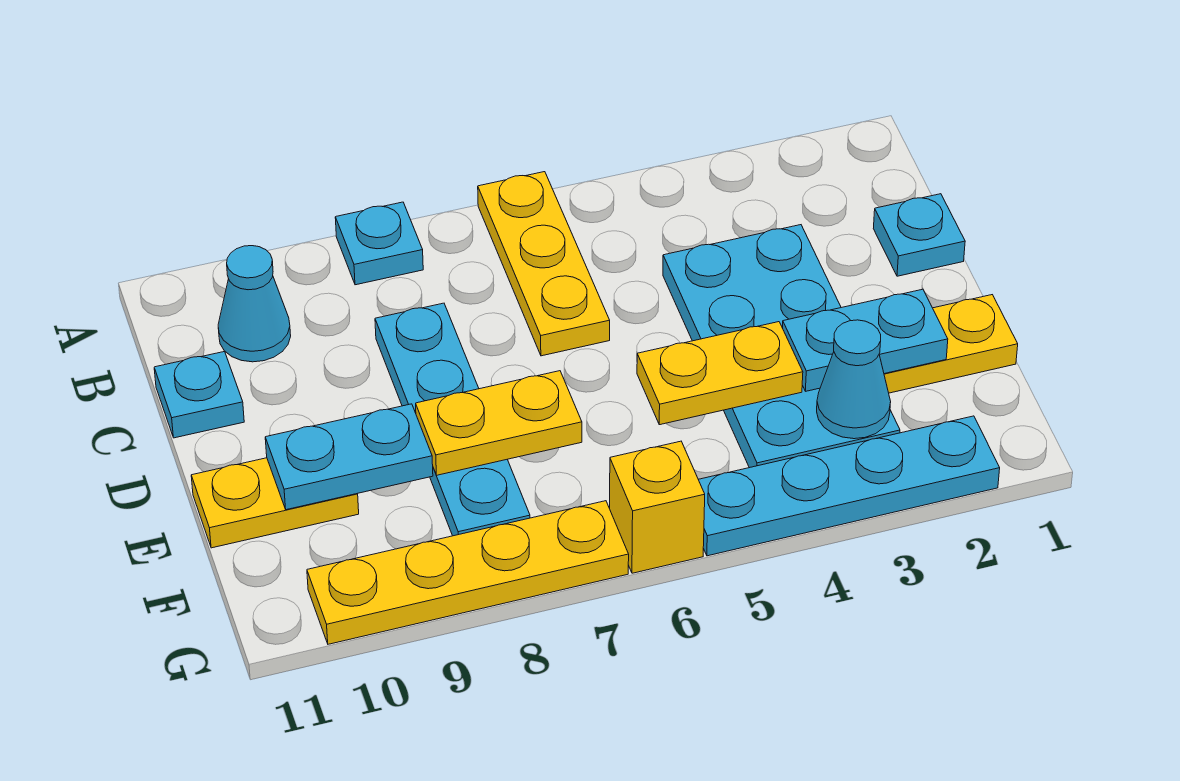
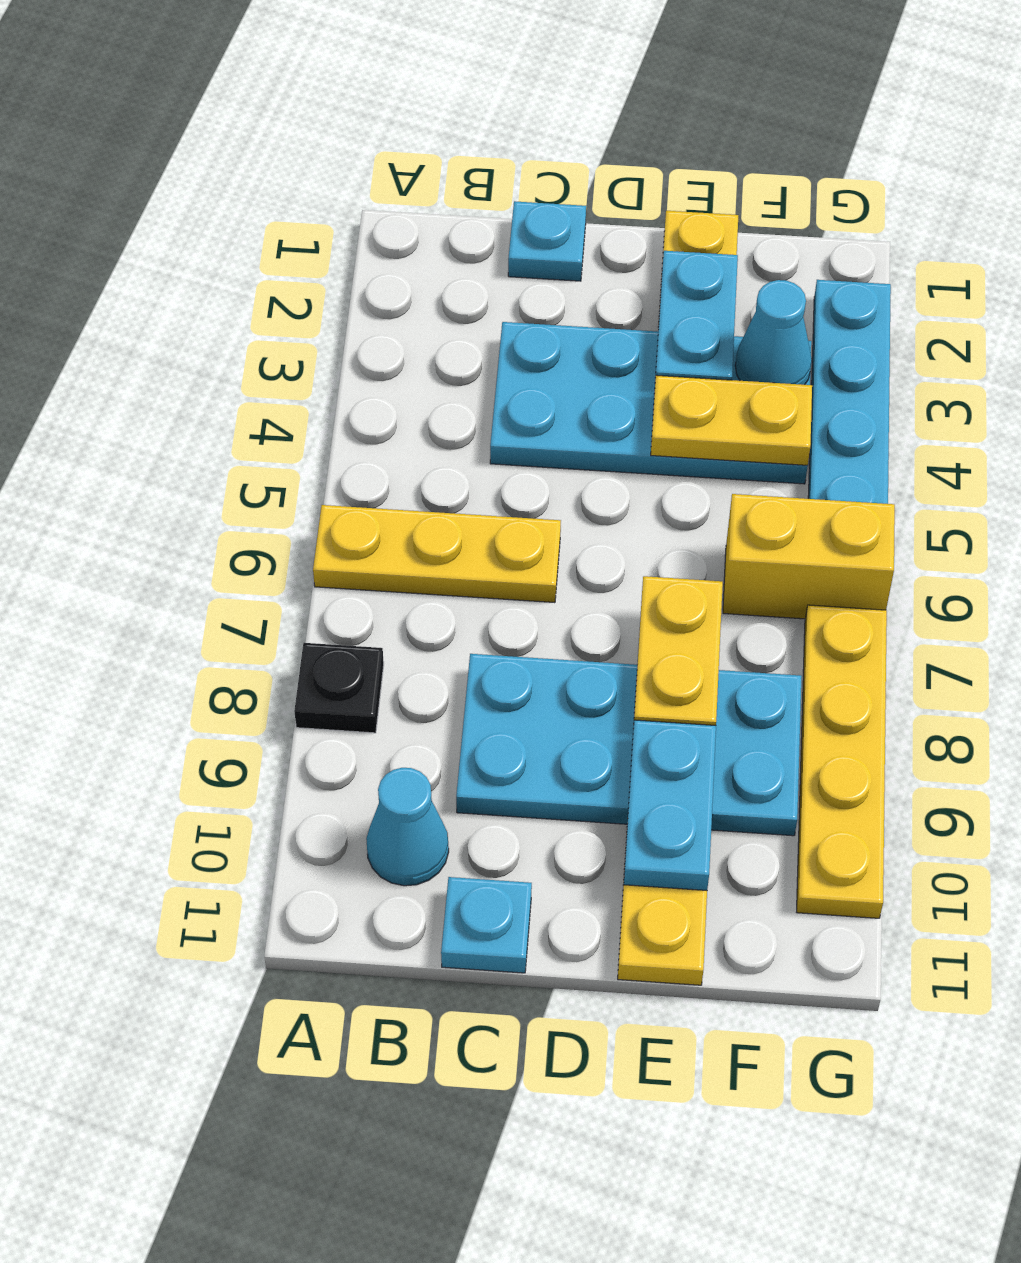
cyan plate A8 level 1 -> black plate A8 level 1
cyan plate C8:F8 level 1 -> cyan plate C8:F9 level 1
yellow plate E4:E5 level 2 -> yellow plate E4:F4 level 2
yellow brick G6 level 1 -> yellow brick F6:G6 level 1

